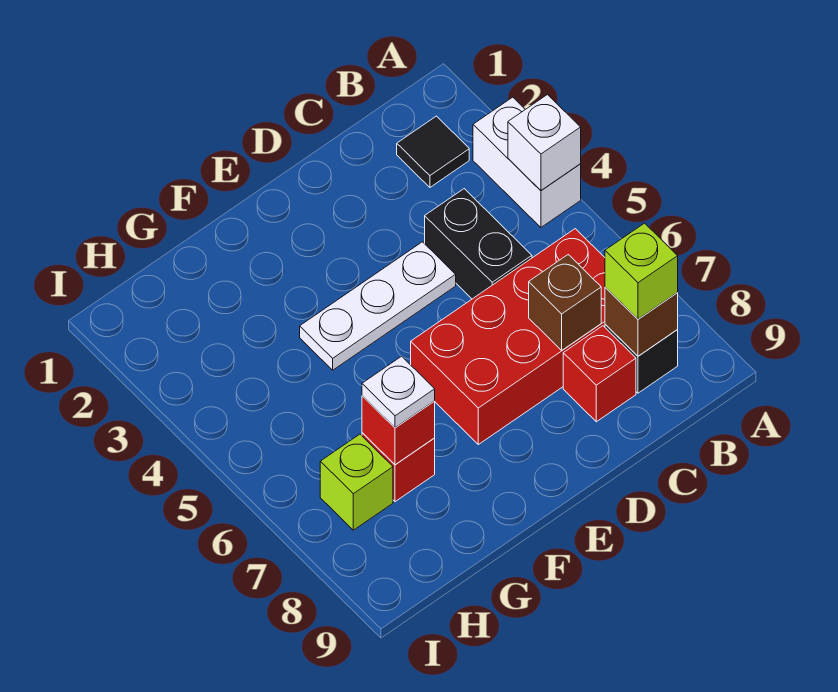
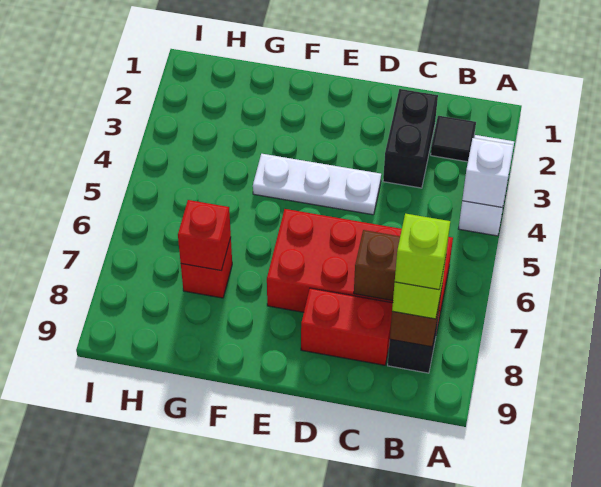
black brick C4:C5 level 1 -> black brick C2:C3 level 1
red brick C8 level 1 -> red brick C8:D8 level 1
white plate G7 level 3 -> none
lime brick H7 level 1 -> lime brick B8 level 4

